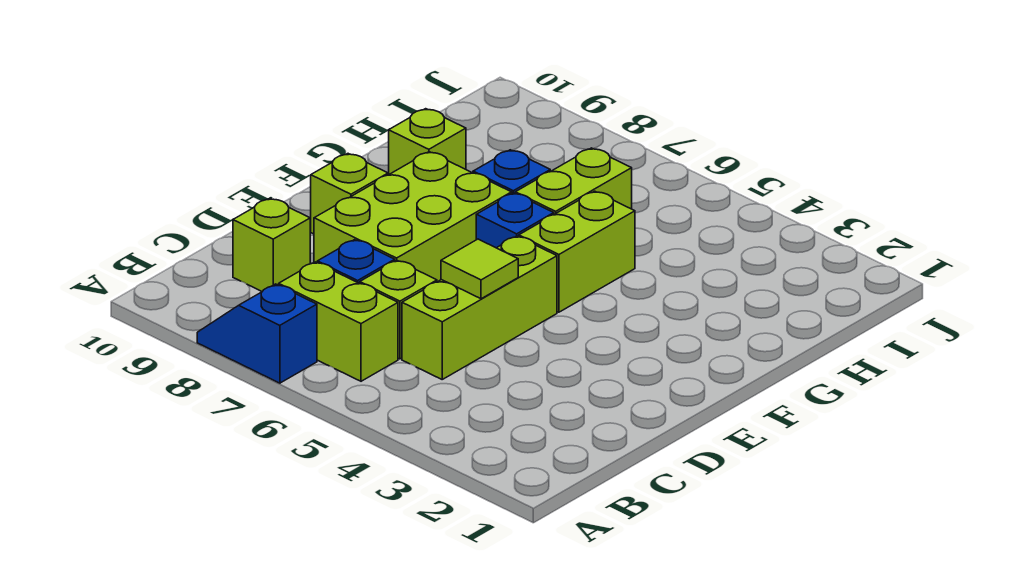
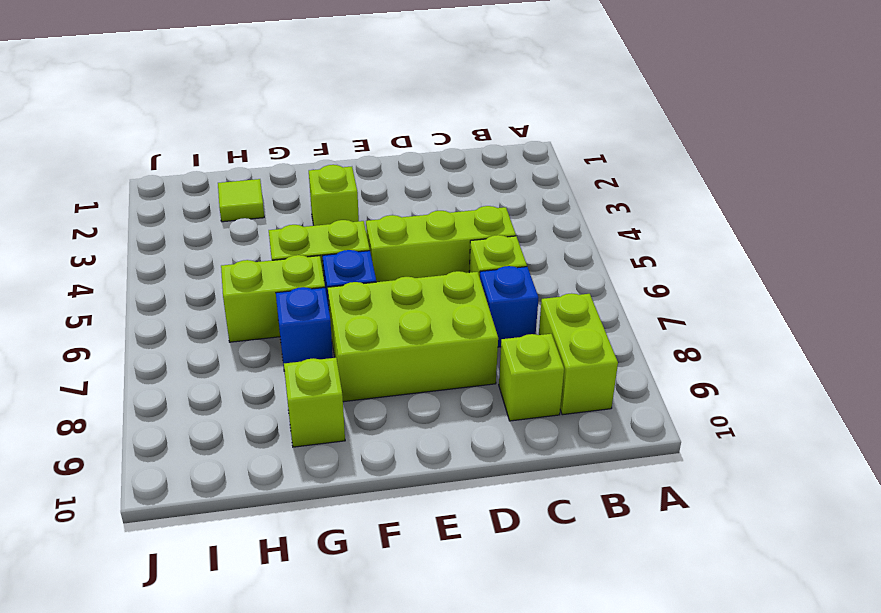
blue slope A7:A8 level 1 top 7 -> none
lime brick B6:B7 level 1 -> lime brick B8:B9 level 1
lime tile D5 level 2 -> lime tile H2 level 1
lime brick E9 level 1 -> lime brick F3 level 1

